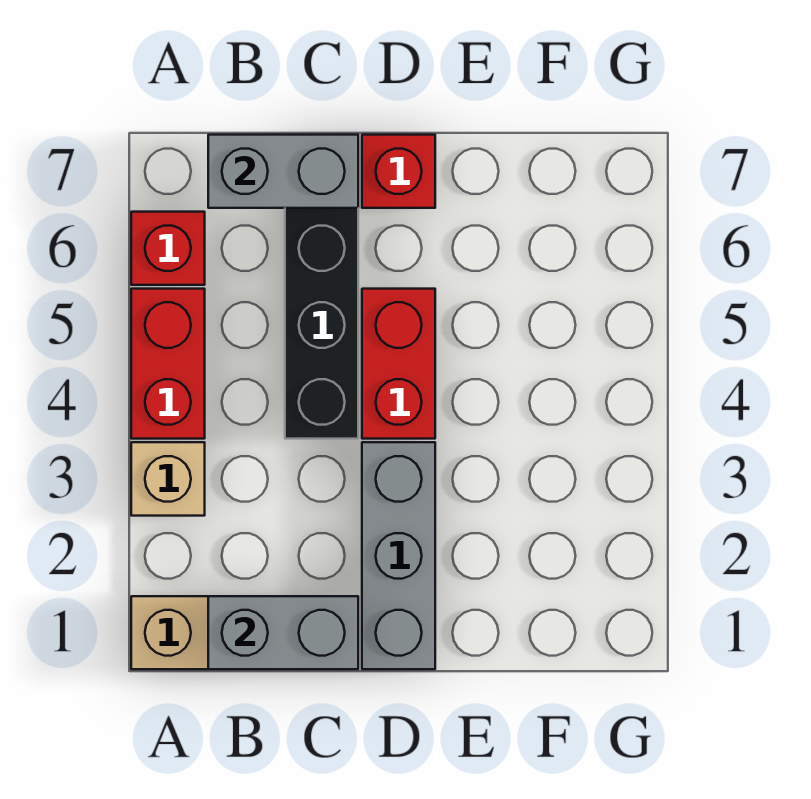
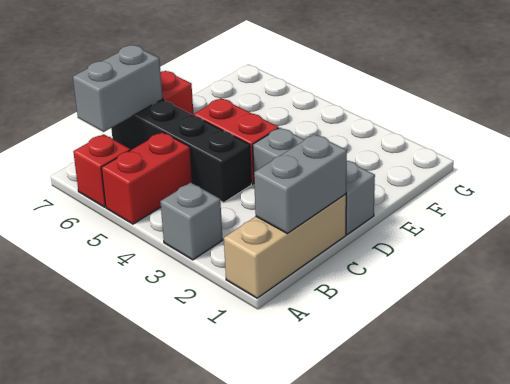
tan brick A3 level 1 -> grey brick A3 level 1
red brick A4:A5 level 1 -> red brick A5:B5 level 1

